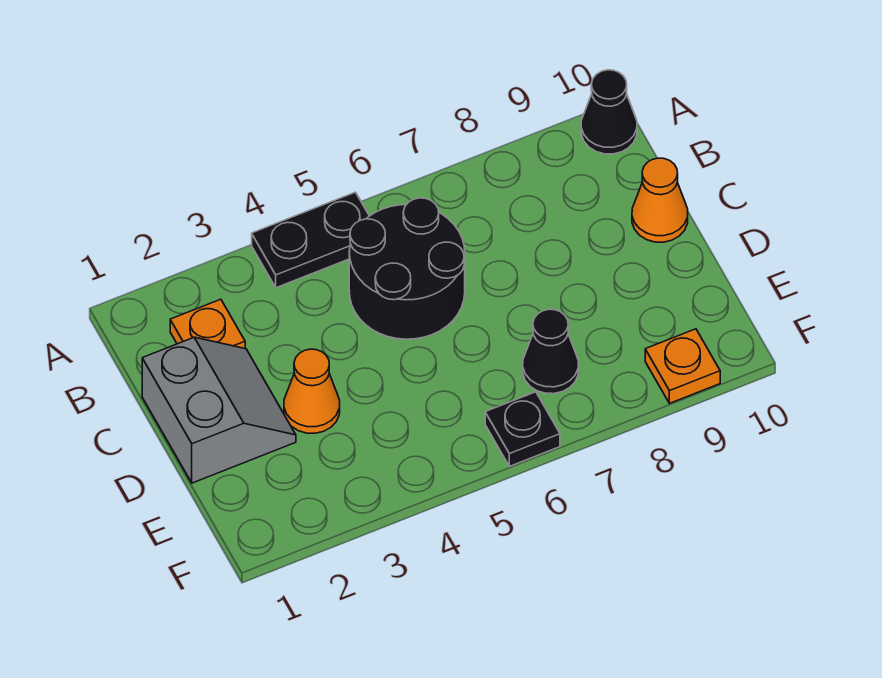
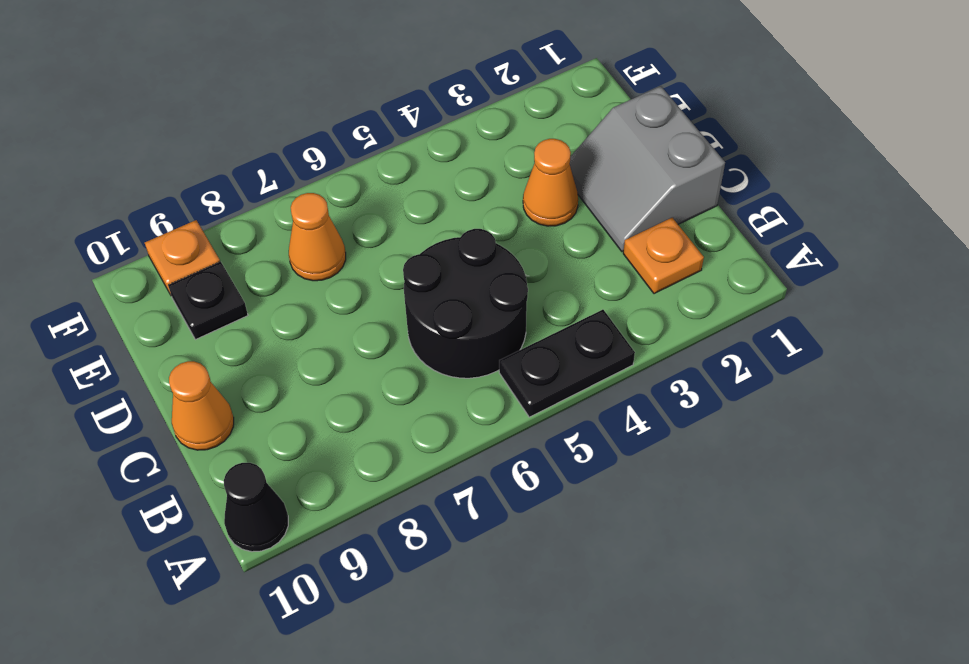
black cone E7 level 1 -> orange cone E7 level 1
black plate F6 level 1 -> black plate E9 level 1

